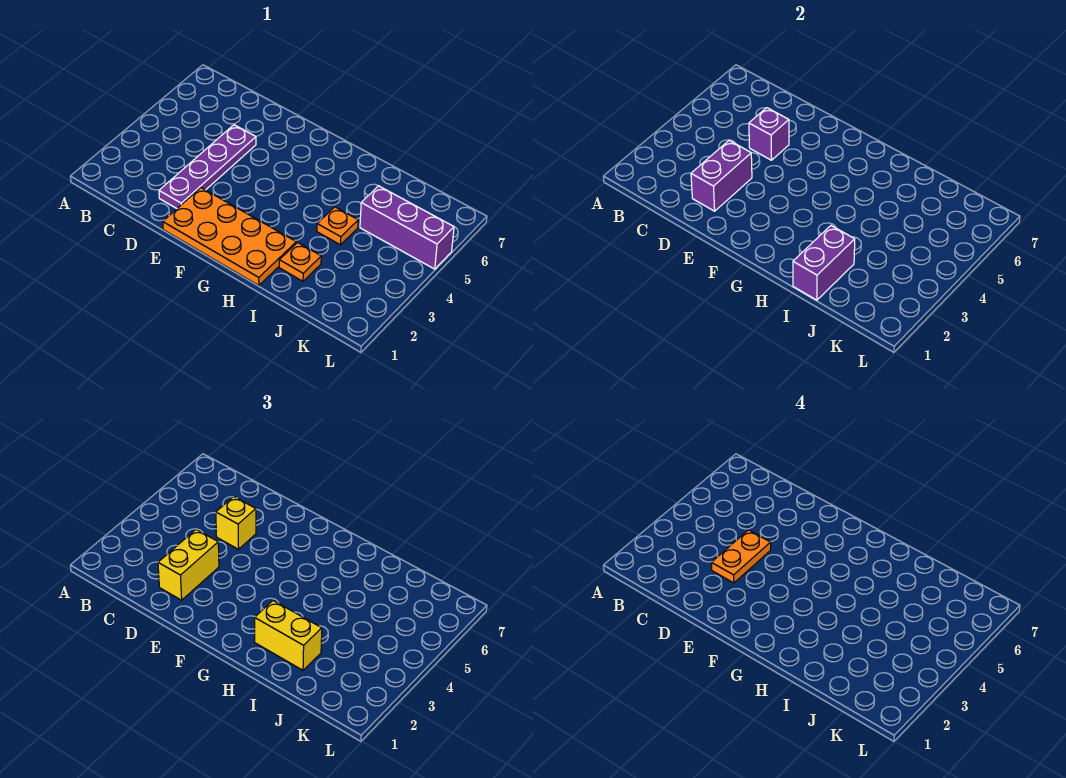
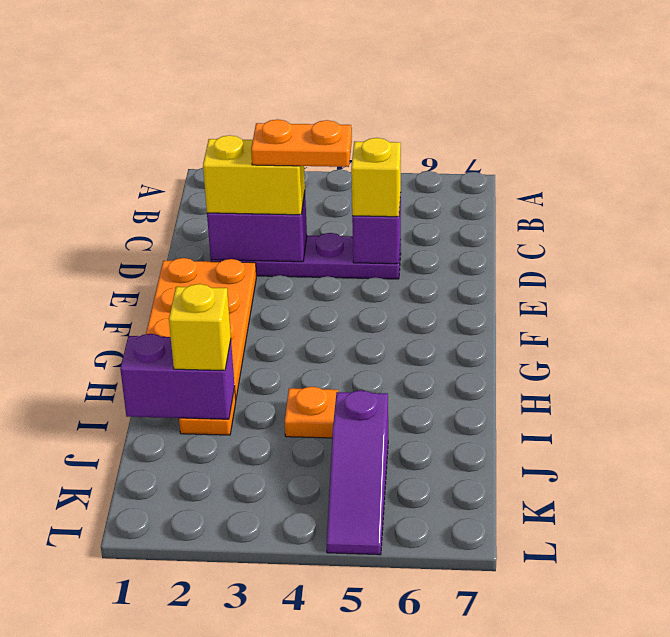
yellow brick H2:I2 level 3 -> yellow brick I2 level 3
purple brick J5:L5 level 1 -> purple slope J5:L5 level 1 top J

